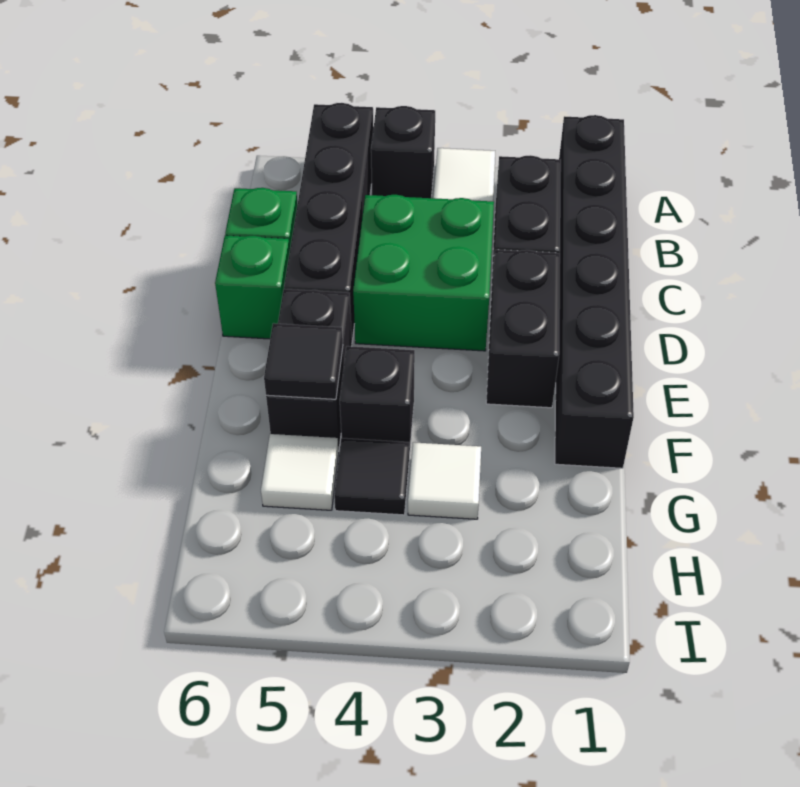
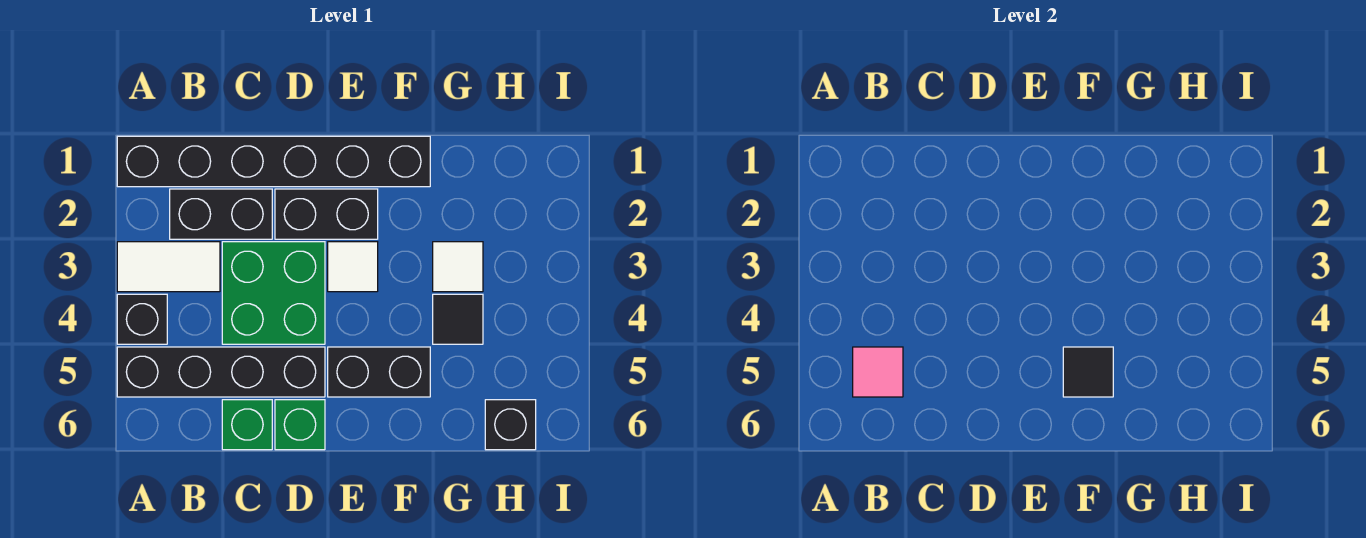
none -> pink tile B5 level 2
black brick F4 level 1 -> black brick H6 level 1
white tile G5 level 1 -> white tile E3 level 1

